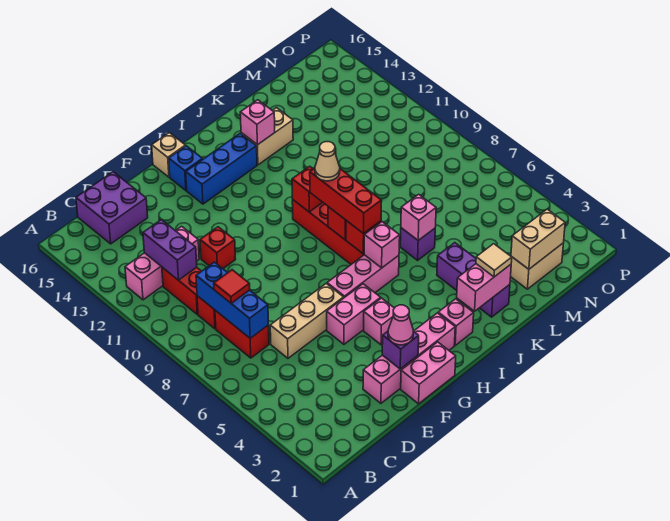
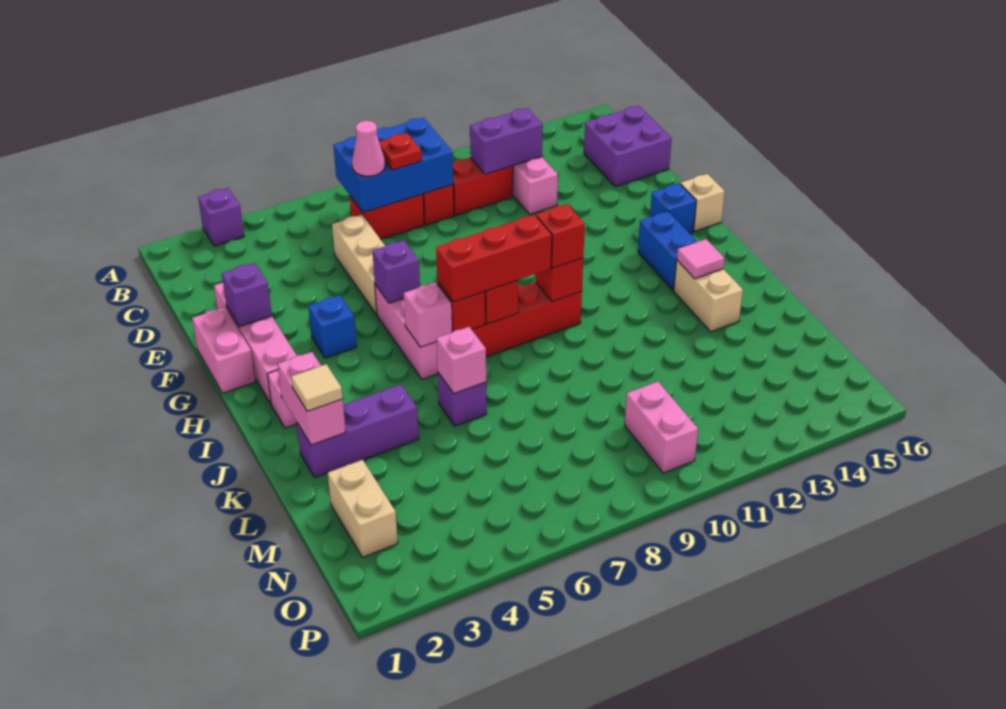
none -> purple brick A3 level 1
blue brick C7:C9 level 2 -> blue brick B7:C9 level 2
red tile C8 level 3 -> red plate C8 level 3
red brick E11 level 1 -> red brick I10 level 3
pink cone F2 level 3 -> pink cone C7 level 3
pink brick F5:G5 level 1 -> pink brick N10:O10 level 1
pink brick G4 level 1 -> blue brick G4 level 1
none -> purple brick G6 level 2
blue brick G14:I14 level 1 -> blue brick H14:I14 level 1
tan cone I9 level 4 -> none
pink brick J14 level 2 -> pink tile J14 level 2
tan brick M2:N2 level 2 -> none

